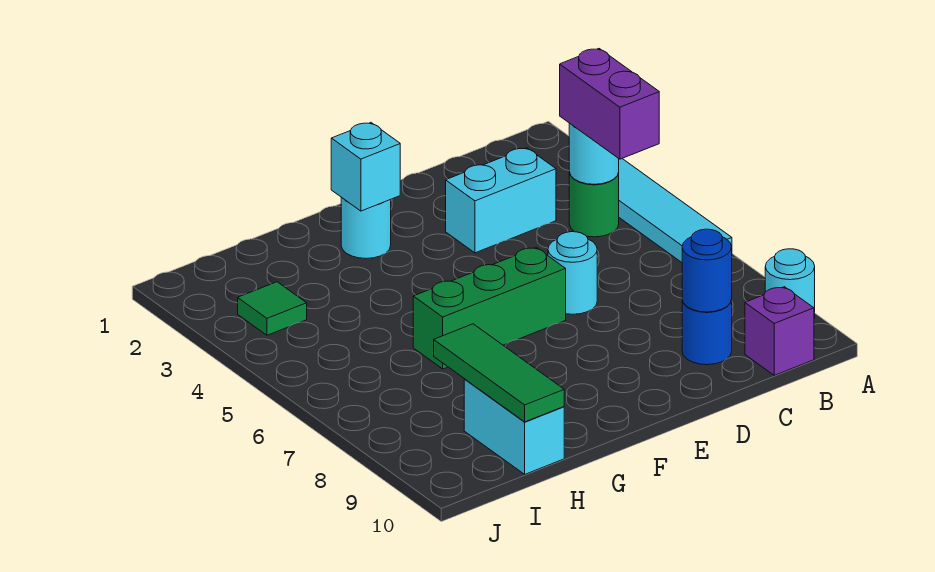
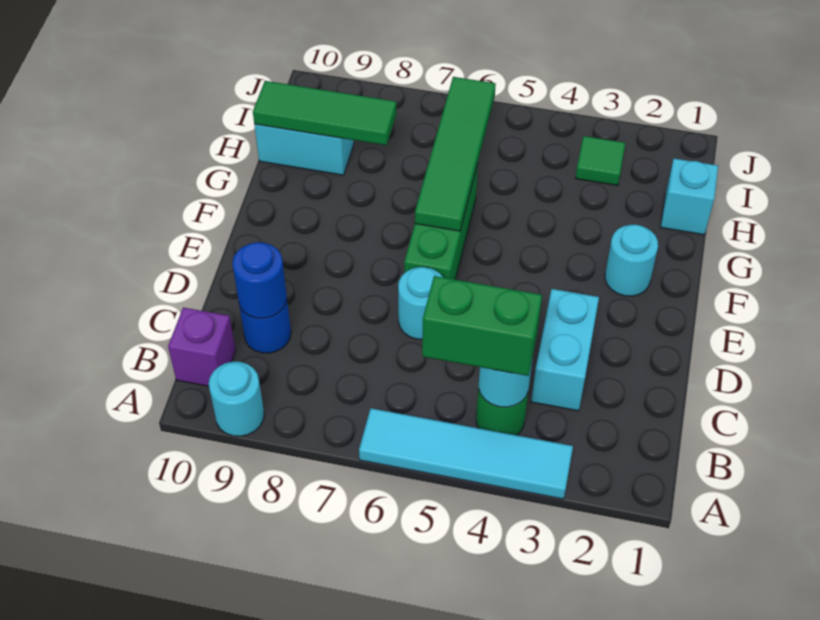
purple brick B4:B5 level 3 -> green brick B4:B5 level 3
cyan brick F2 level 2 -> cyan brick H1 level 1
none -> green tile F6:I6 level 2

